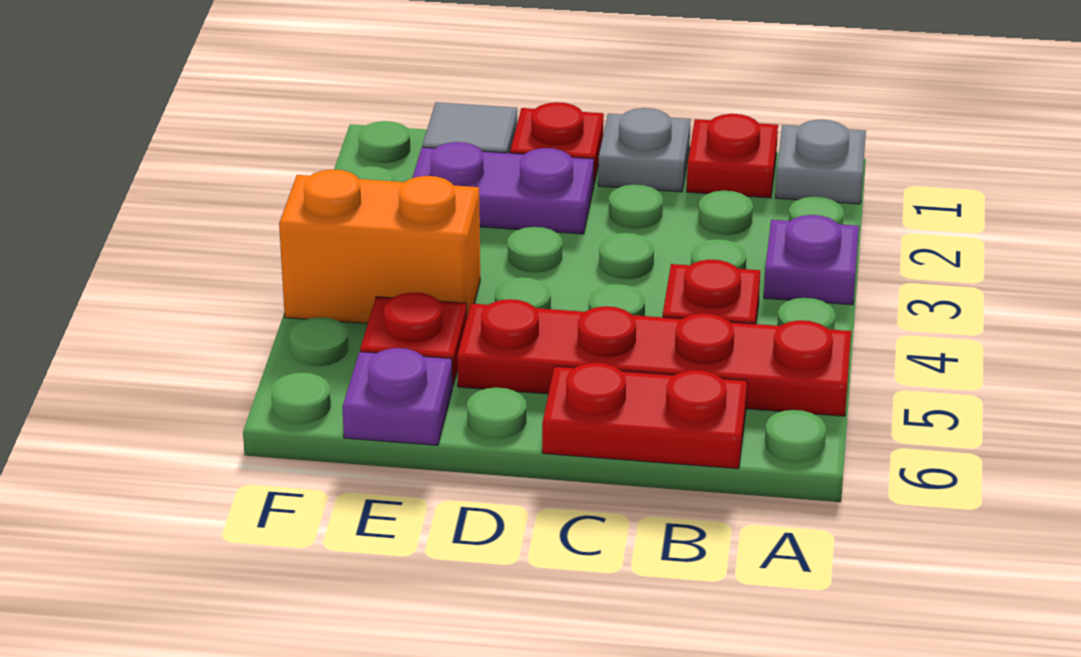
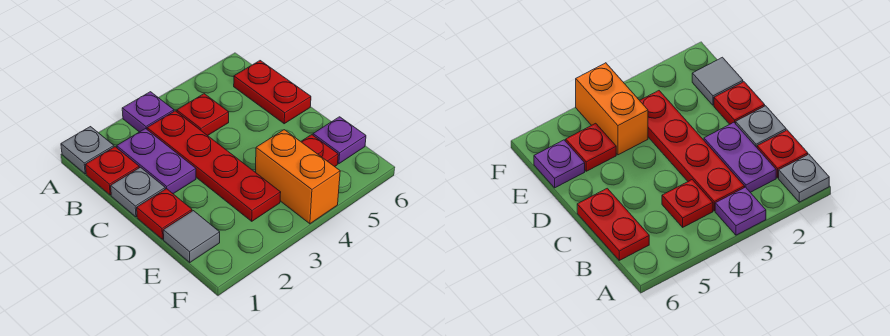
red plate A5:D5 level 1 -> red plate B3:E3 level 1
purple plate D2:E2 level 1 -> purple plate B2:C2 level 1

